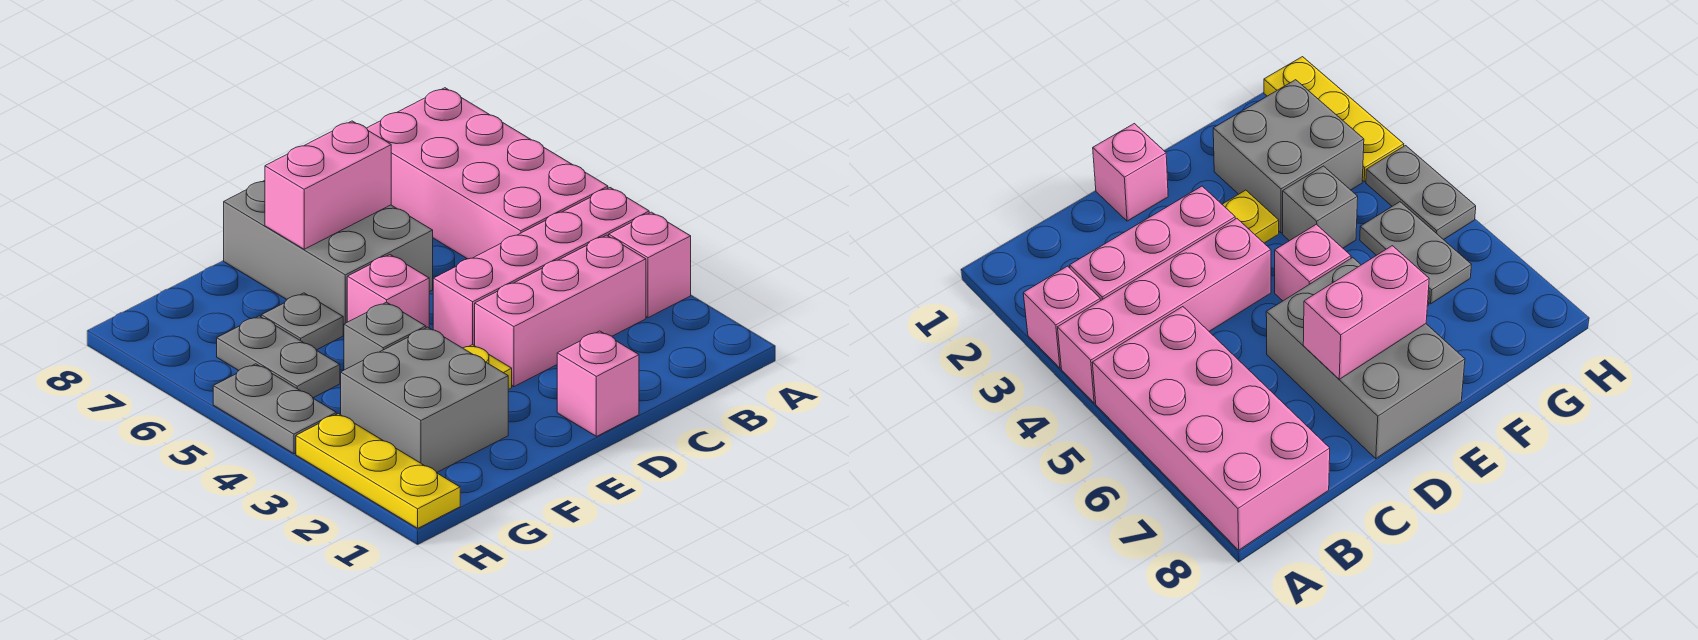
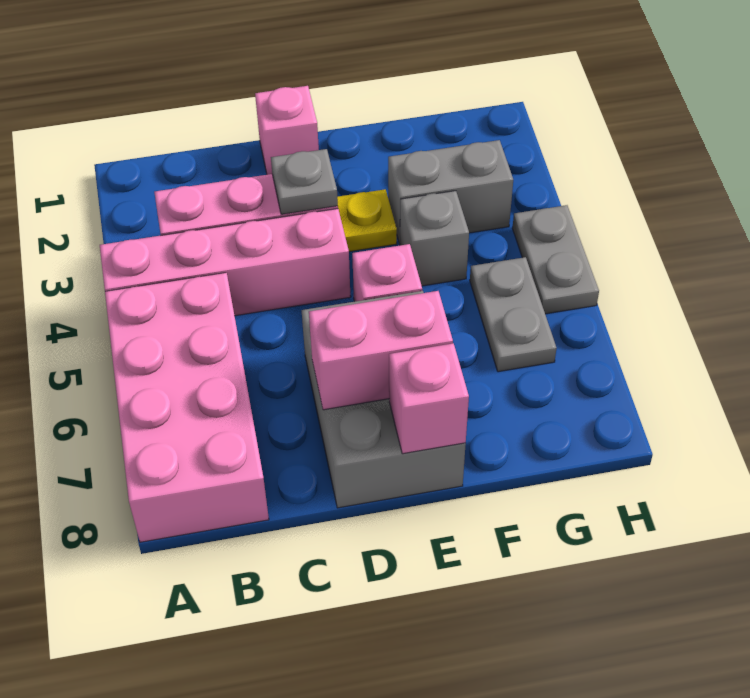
pink brick A3 level 1 -> pink brick E8 level 2
grey brick F2:G3 level 1 -> grey brick F3:G3 level 1
grey plate F6 level 1 -> grey plate D3 level 2
yellow plate H1:H3 level 1 -> none

